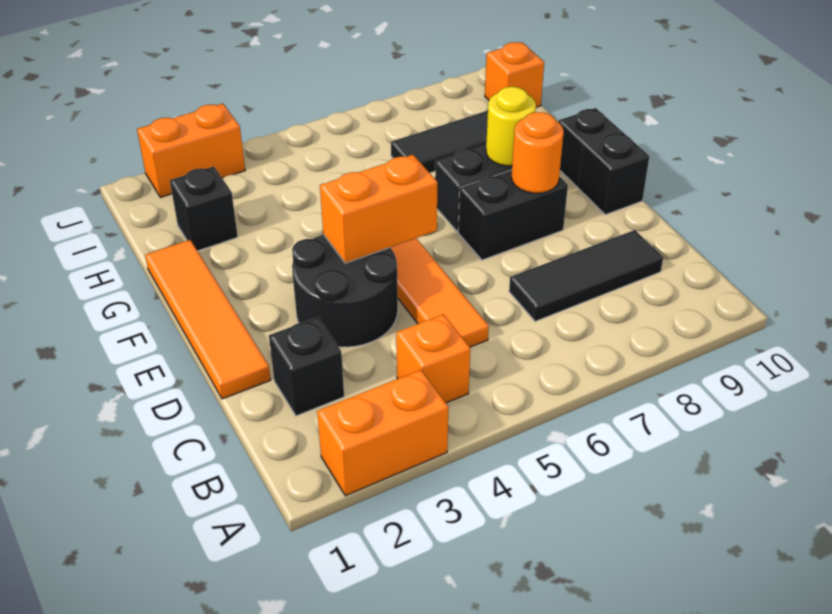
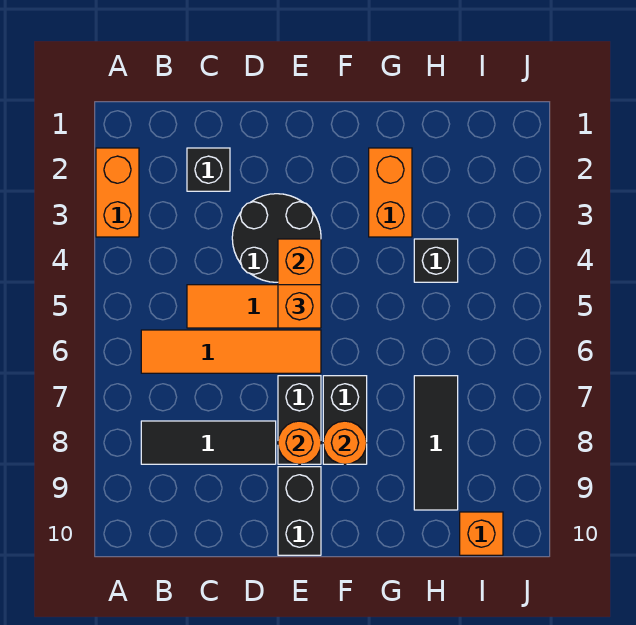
orange brick B4 level 1 -> orange brick E5 level 3
black tile C7:C9 level 1 -> black tile B8:D8 level 1
orange tile D1:G1 level 1 -> orange tile B6:E6 level 1
black brick E10:F10 level 1 -> black brick E9:E10 level 1
yellow round brick F8 level 2 -> orange round brick F8 level 2
black brick H2 level 1 -> black brick H4 level 1
orange brick J2:J3 level 1 -> orange brick G2:G3 level 1

